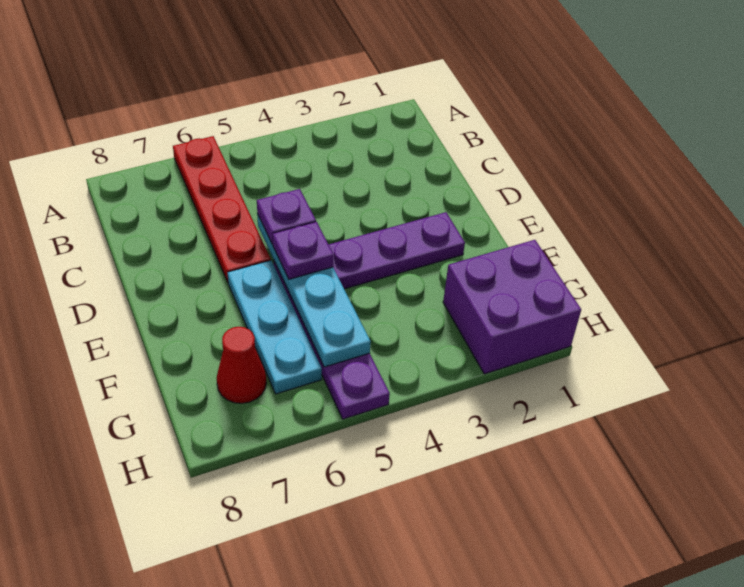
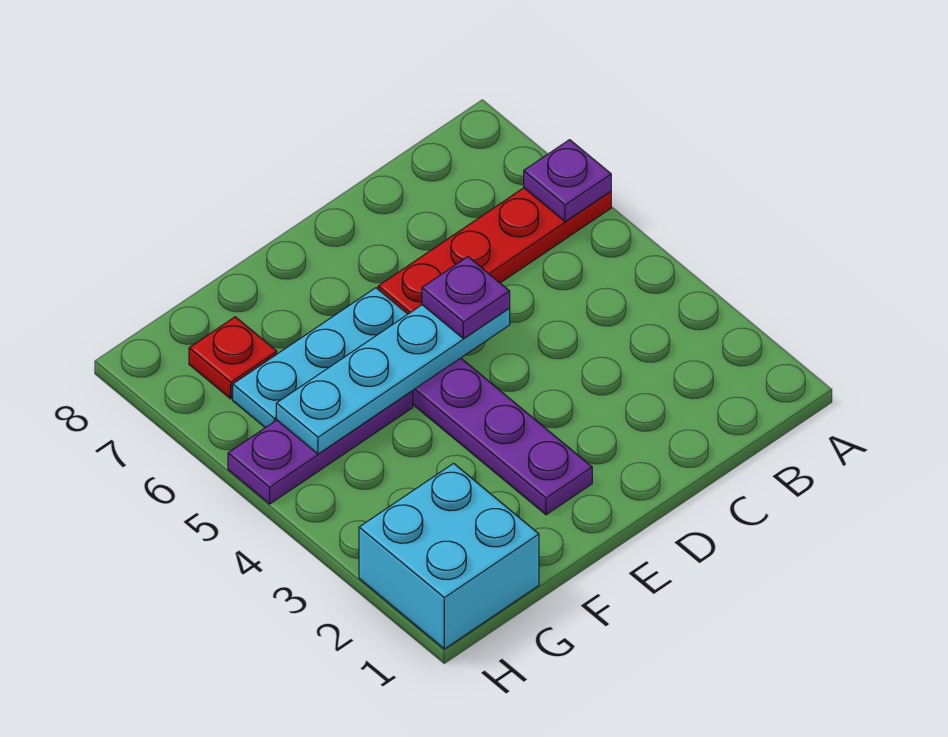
purple plate E5 level 3 -> purple plate A6 level 2
purple brick G1:H2 level 1 -> cyan brick G1:H2 level 1
red cone G7 level 1 -> red plate G7 level 1

